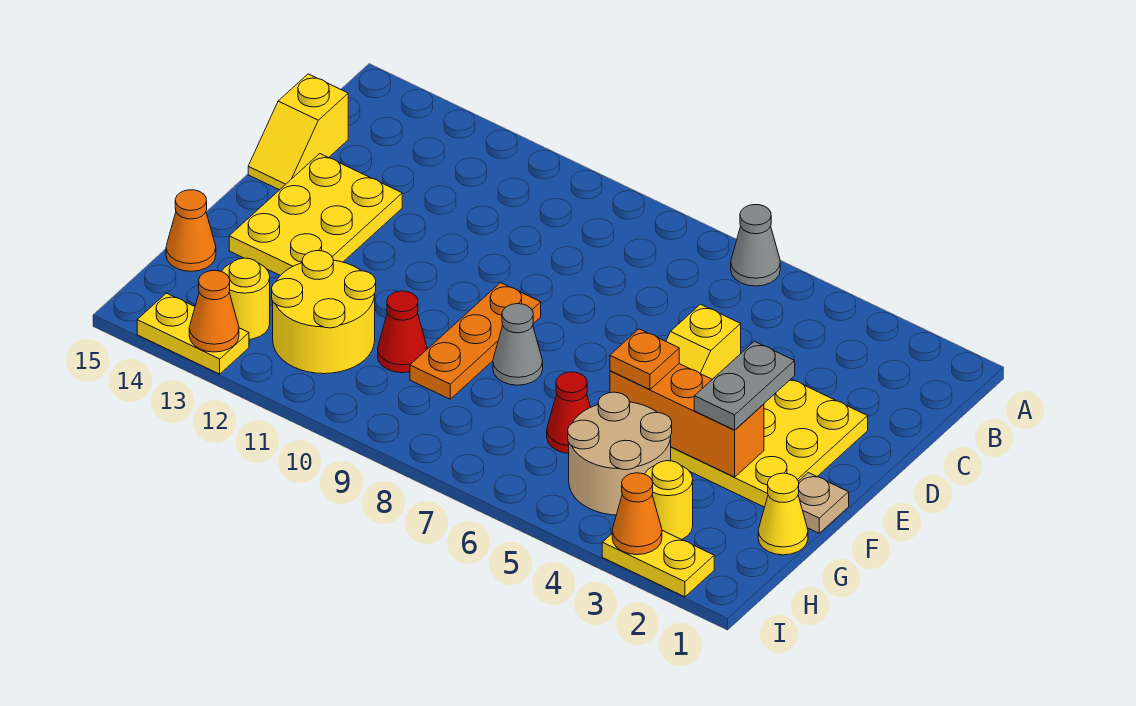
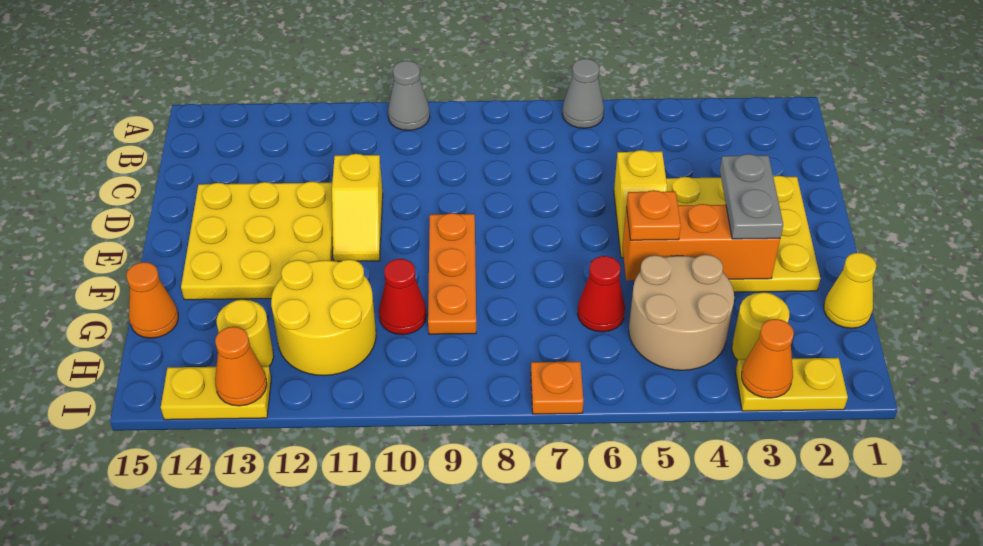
yellow slope C15:D15 level 1 top C -> yellow slope D11:E11 level 1 top D
yellow plate D13:F14 level 1 -> yellow plate D12:F14 level 1
tan plate F1 level 1 -> none
grey cone F8 level 1 -> grey cone A10 level 1
none -> orange plate I7 level 1

